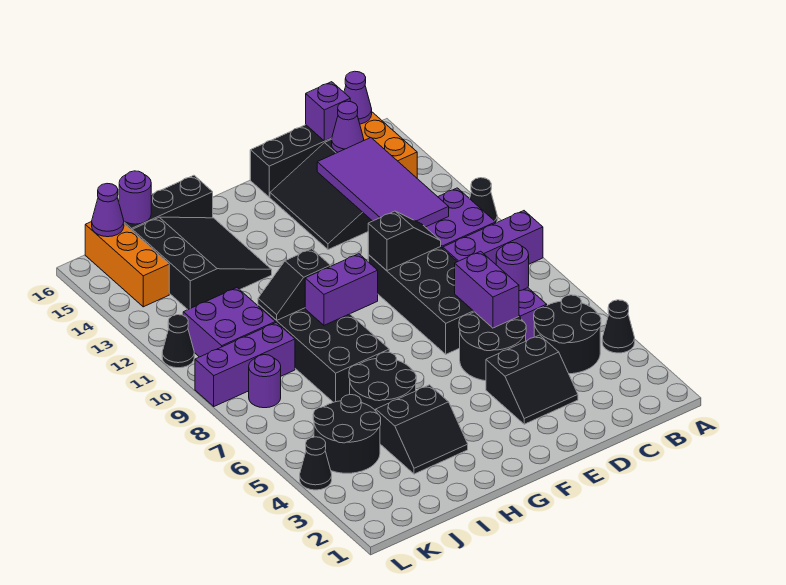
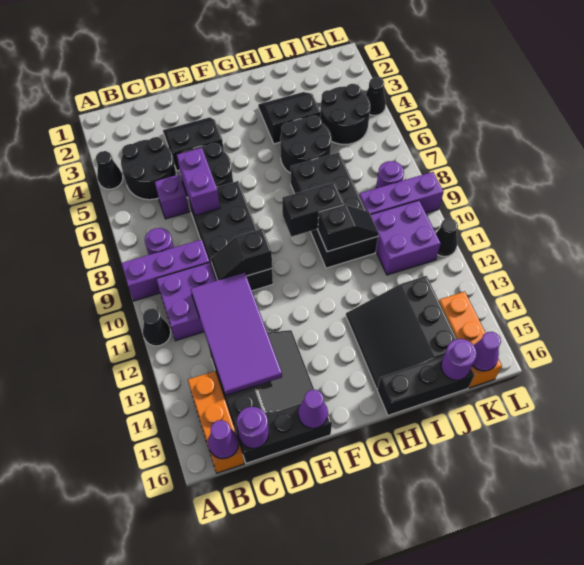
purple cone C15 level 2 -> purple cone E16 level 2
purple brick C16 level 2 -> purple round brick C16 level 2
purple brick G9:H9 level 2 -> black brick G9:H9 level 2

